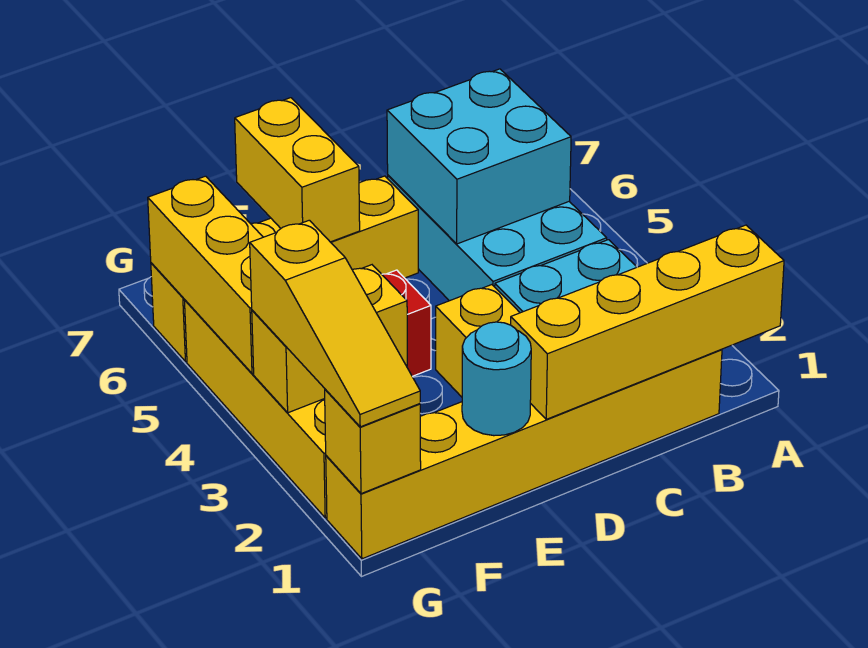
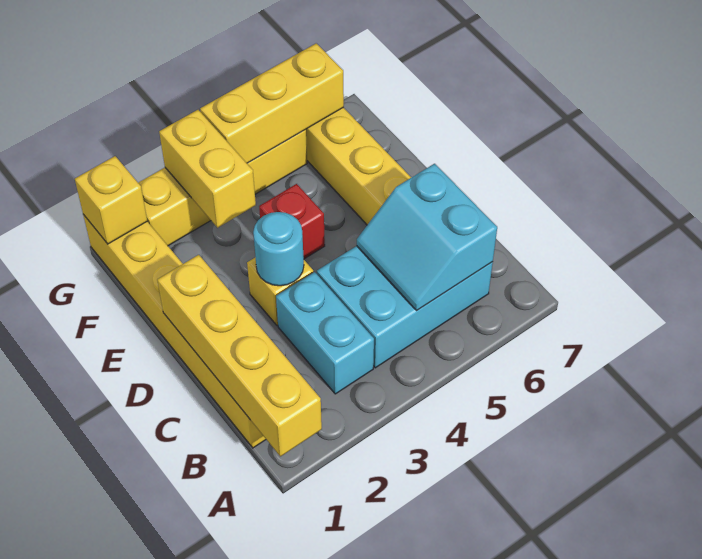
cyan brick B5:C6 level 2 -> cyan slope B5:C6 level 2 top 6
cyan round brick E1 level 2 -> cyan round brick D3 level 2
yellow brick E6:E7 level 2 -> none
yellow slope G1:G3 level 3 top 3 -> none

